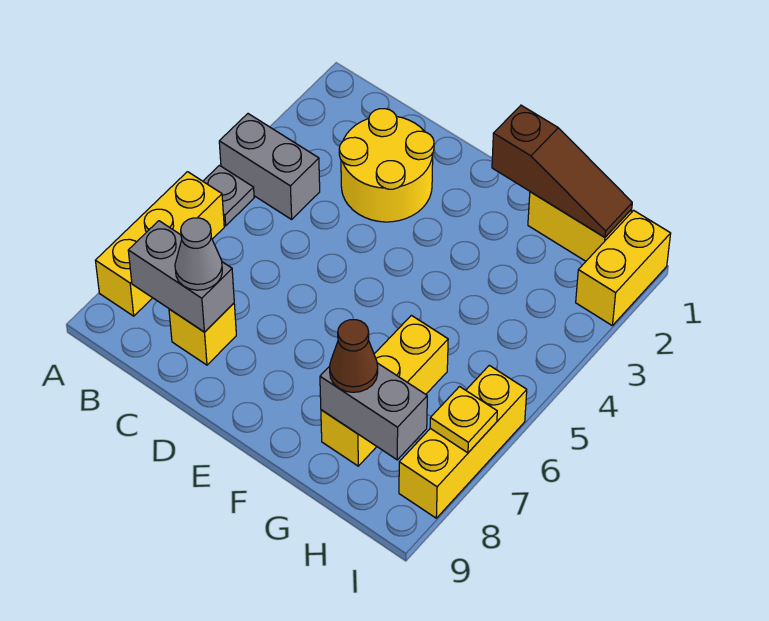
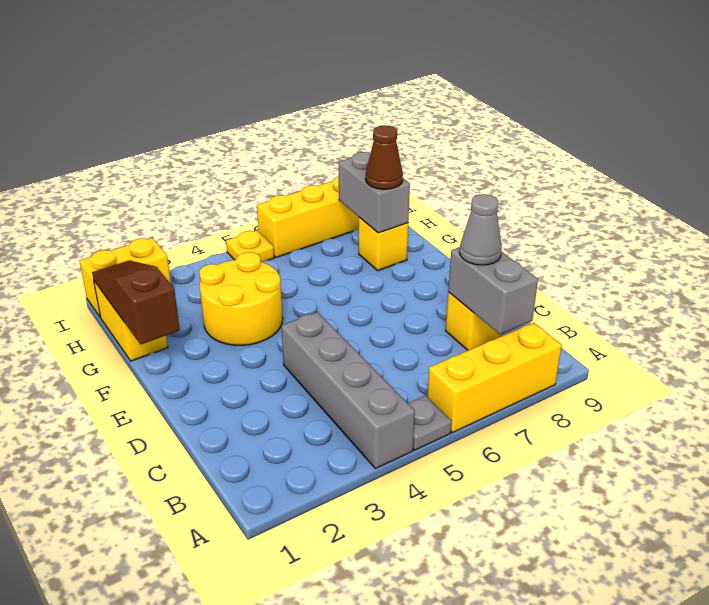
grey brick A4:B4 level 1 -> grey brick A4:D4 level 1
yellow round brick C2:D3 level 1 -> yellow round brick F3:G4 level 1
yellow brick G6:G8 level 1 -> yellow brick G8 level 1
yellow plate I7 level 2 -> yellow plate I5 level 1

